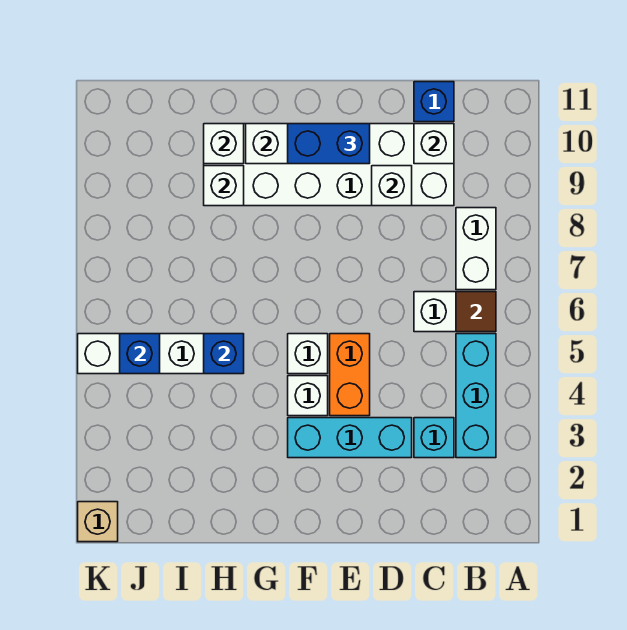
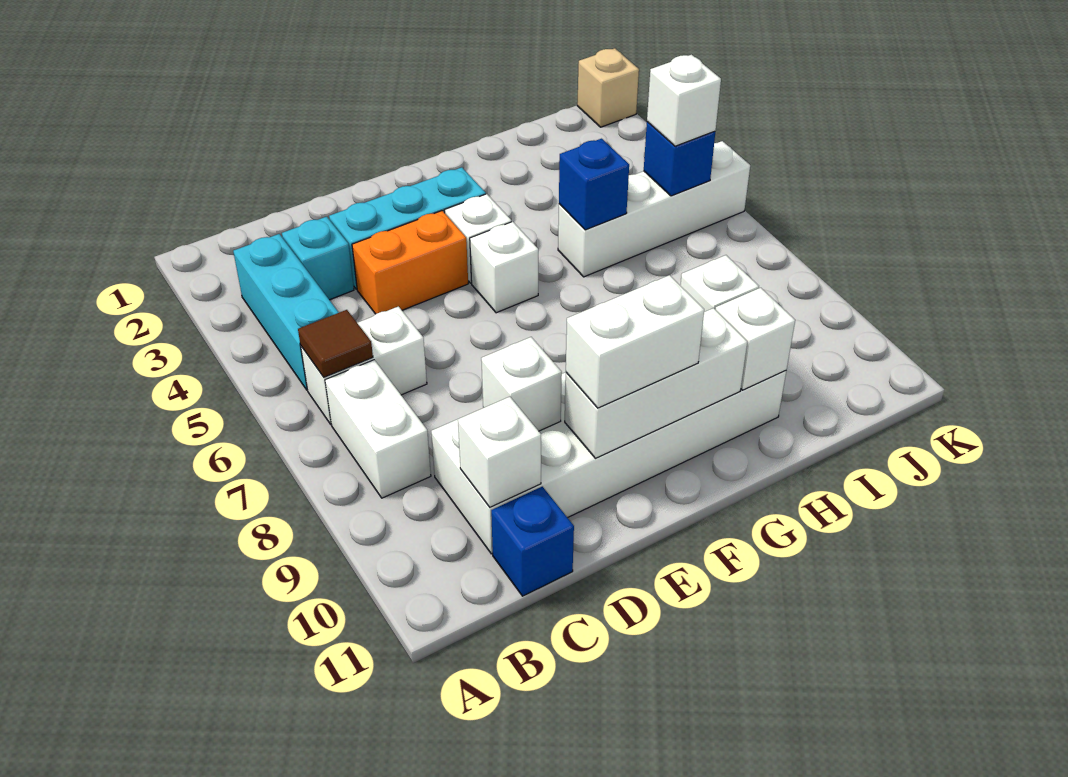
orange brick E4:E5 level 1 -> orange brick D4:E4 level 1
blue brick E10:F10 level 3 -> white brick E10:F10 level 3
none -> white brick J5 level 3

